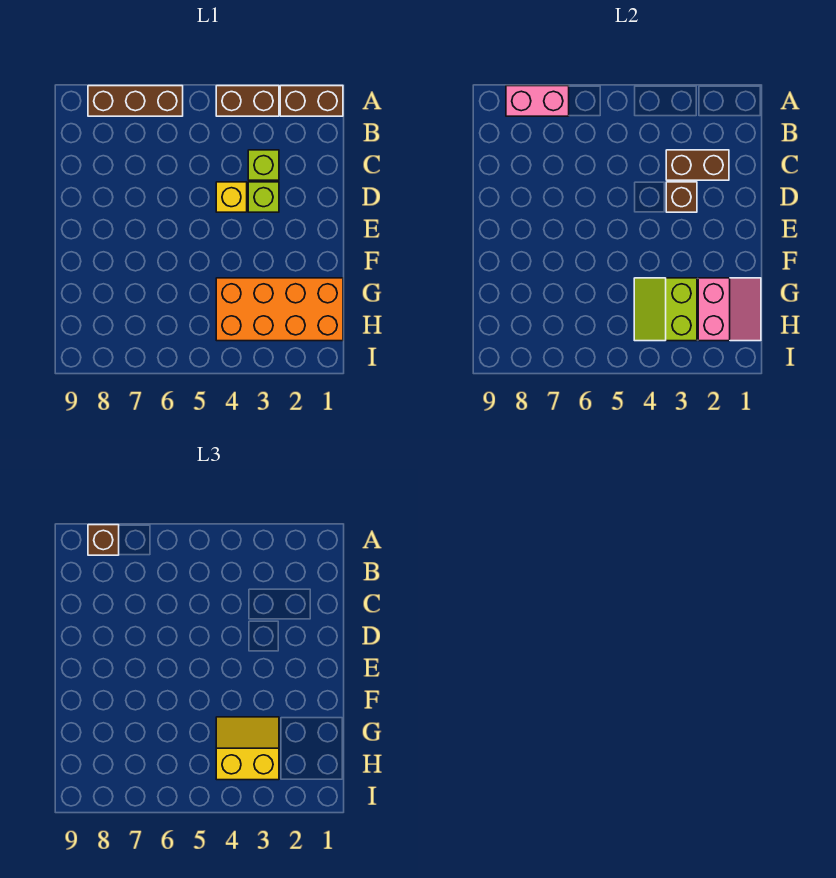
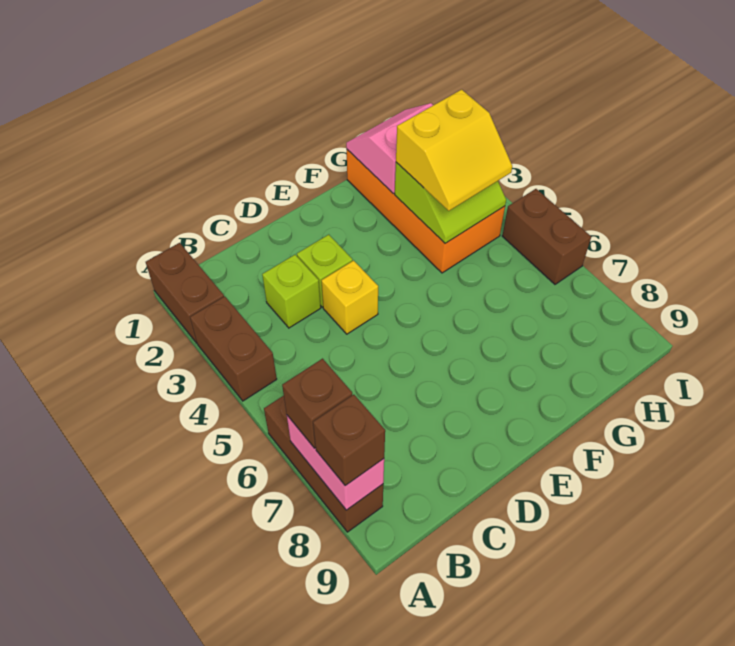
brown brick C2:C3 level 2 -> brown brick I5:I6 level 1
brown brick D3 level 2 -> brown brick A7 level 3
yellow slope G3:H4 level 3 top H -> yellow slope G3:H4 level 3 top 3

